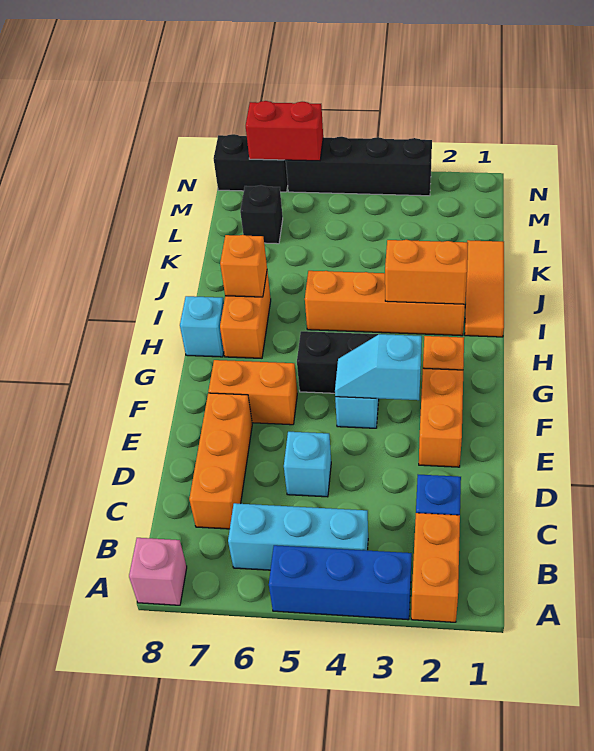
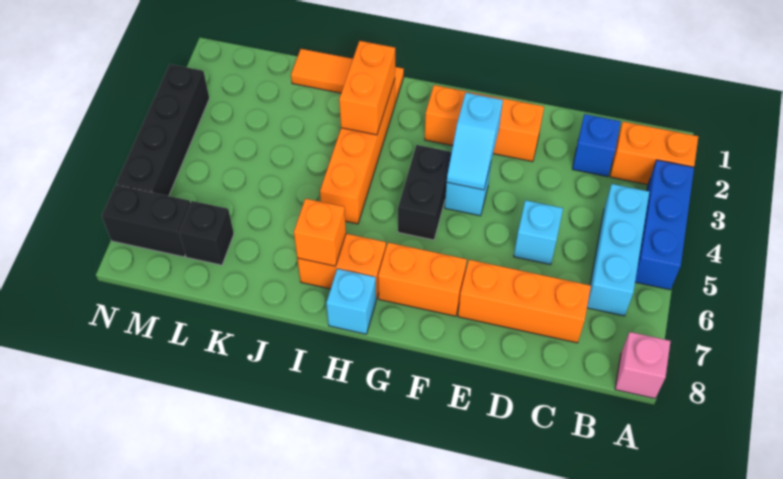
orange brick F6:F7 level 1 -> orange brick F7:G7 level 1
red brick N6:N7 level 2 -> none
black brick N7:N8 level 1 -> black brick M7:N7 level 1

